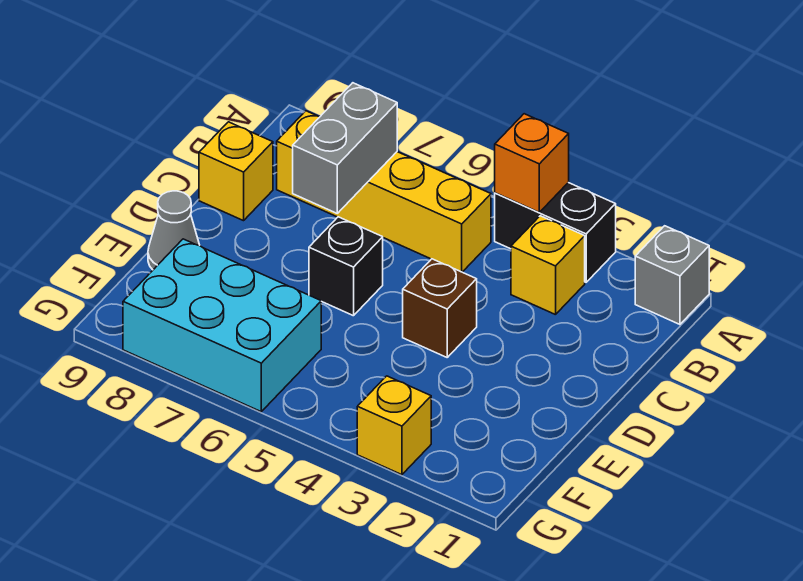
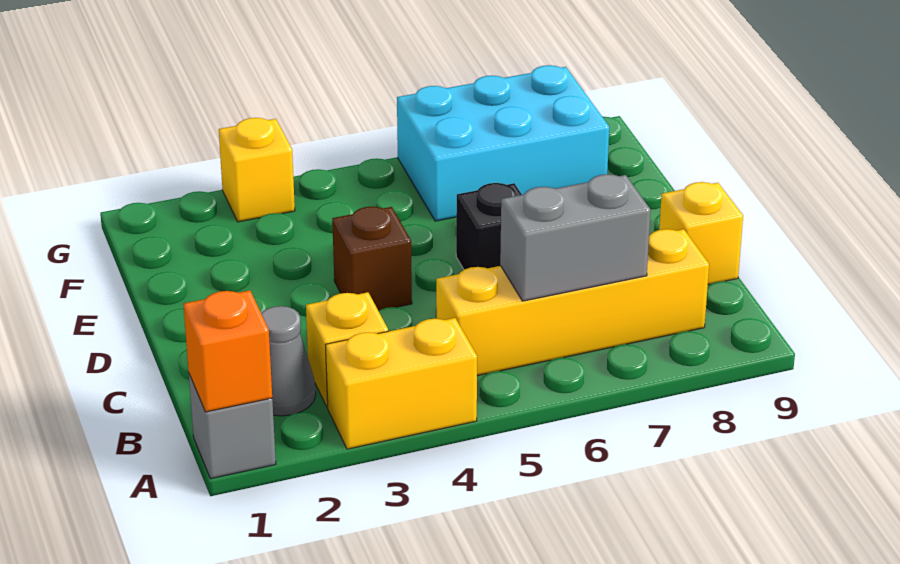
black brick A3:A4 level 1 -> yellow brick A3:A4 level 1
orange brick A4 level 2 -> orange brick A1 level 2
grey brick B7:C7 level 2 -> grey brick B6:B7 level 2
grey cone E9 level 1 -> grey cone B2 level 1

